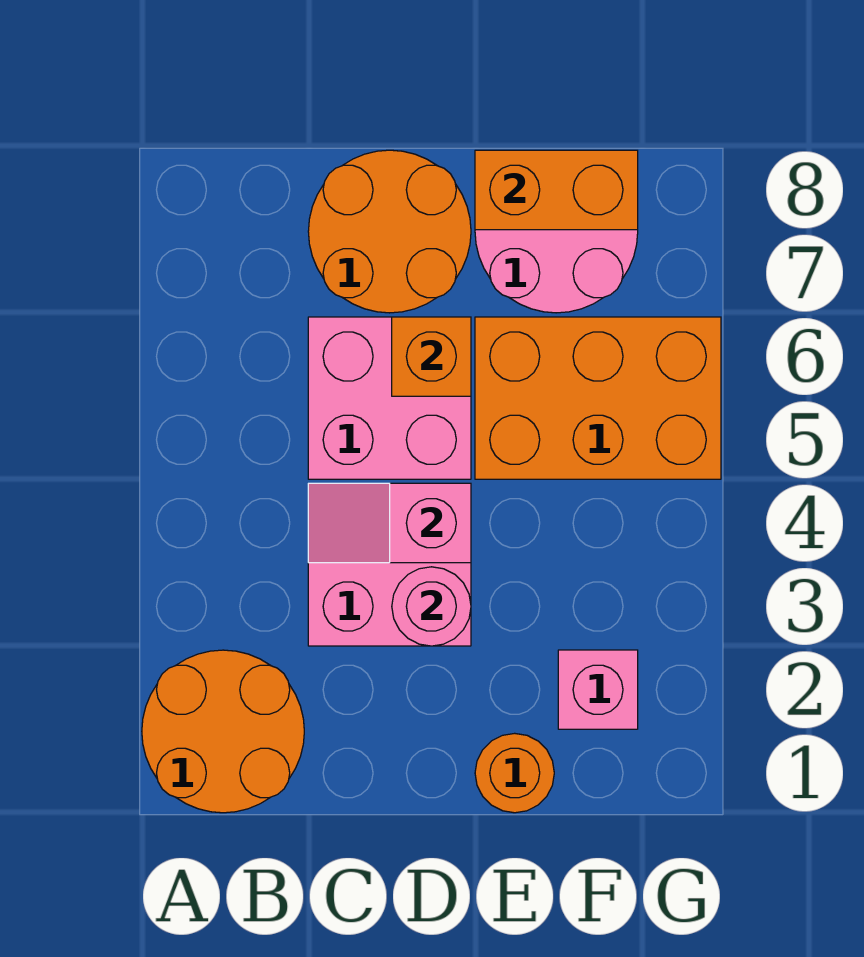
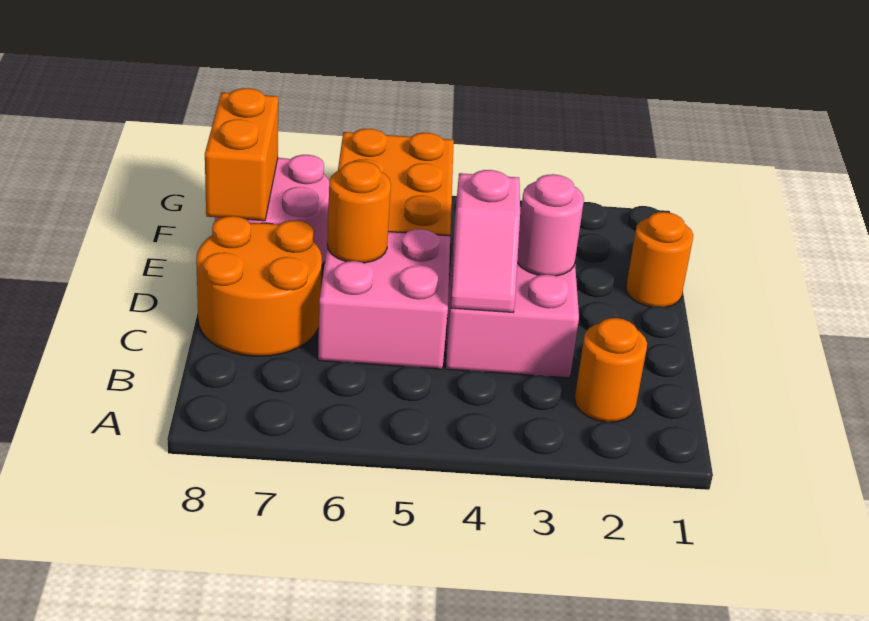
orange round brick A1:B2 level 1 -> orange round brick B2 level 1
orange brick D6 level 2 -> orange round brick D6 level 2
pink brick F2 level 1 -> none

